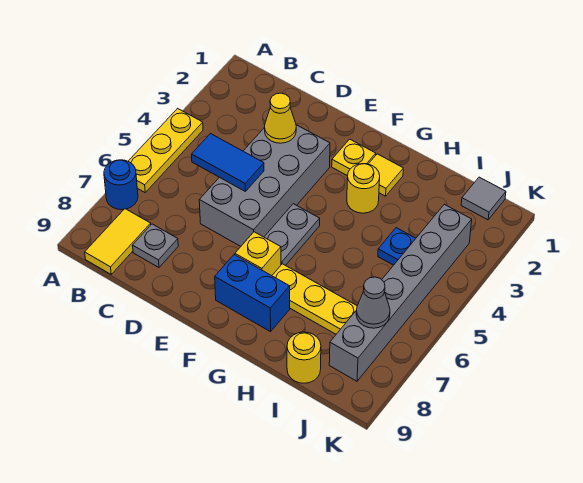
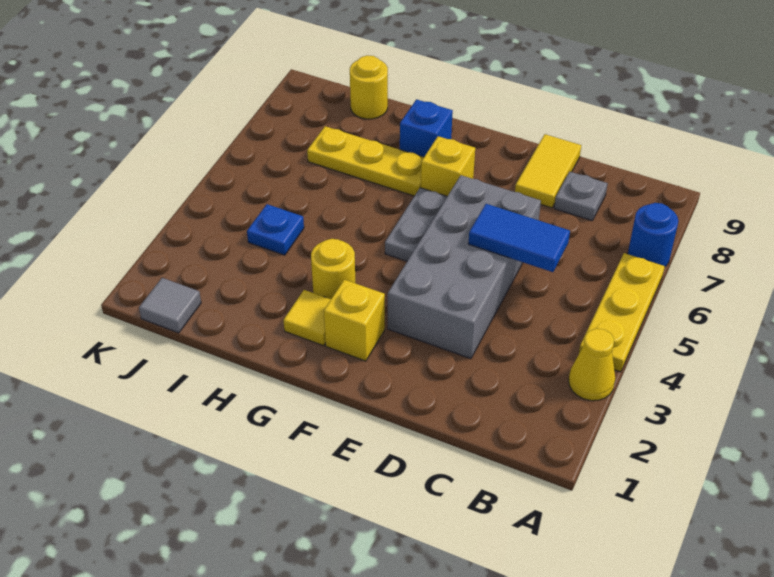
yellow tile B8:B9 level 1 -> yellow tile D8:D9 level 1
yellow cone D3 level 2 -> yellow cone A3 level 1
yellow plate F2 level 1 -> yellow brick F2 level 1
blue brick F8:G8 level 1 -> blue brick G8 level 1
grey brick J3:J8 level 1 -> none
grey cone J7 level 2 -> none

